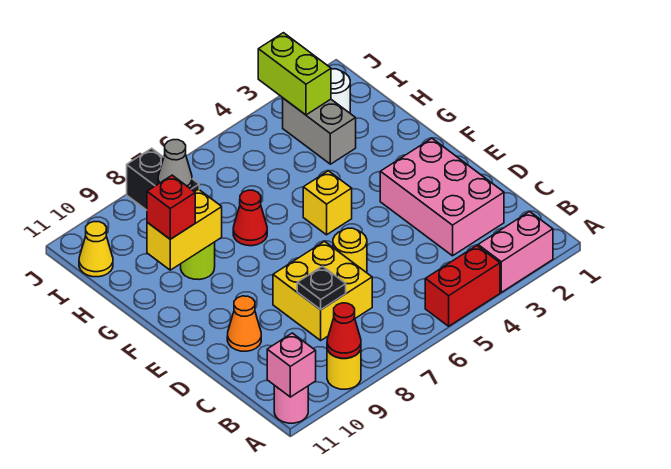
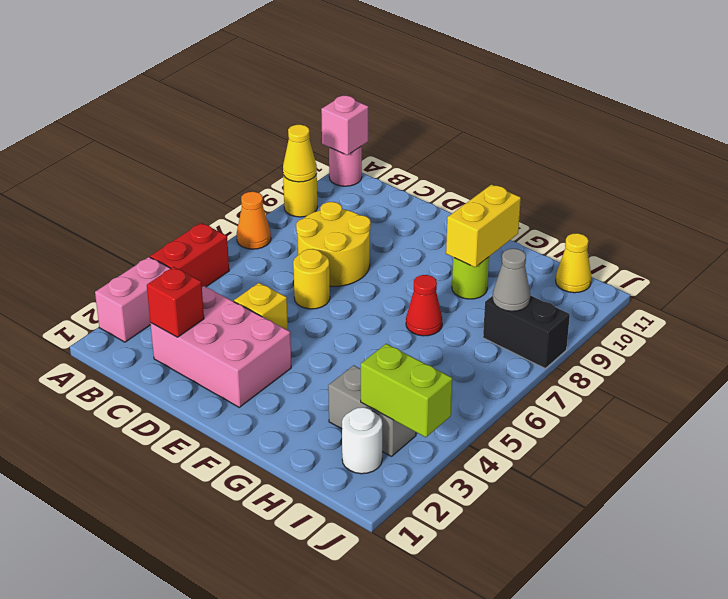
red cone A9 level 2 -> yellow cone A9 level 2
yellow brick C7:D8 level 1 -> yellow round brick C7:D8 level 1
black plate C8 level 2 -> none
orange cone D10 level 1 -> orange cone A7 level 1
yellow brick F5 level 1 -> yellow brick D4 level 1
red brick G10 level 3 -> red brick C2 level 2

